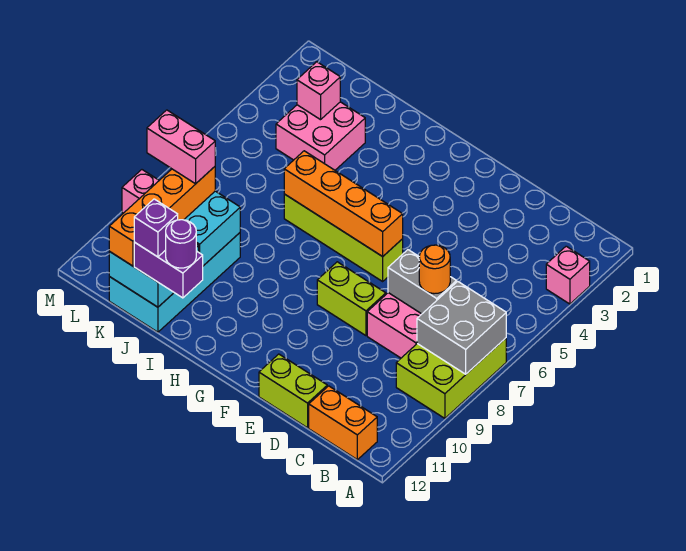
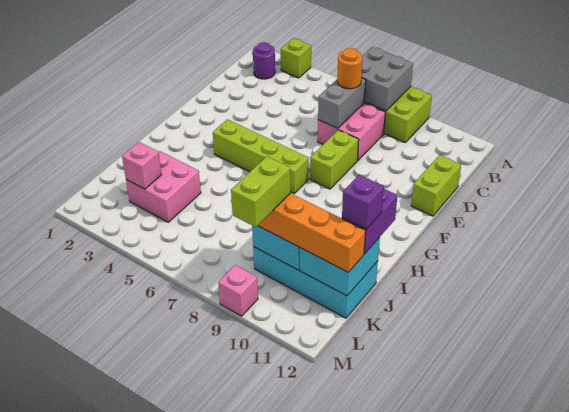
pink brick A3 level 1 -> lime brick A3 level 1
orange brick B12:C12 level 1 -> none
lime brick F6:I6 level 1 -> lime brick G4:G7 level 1
orange brick F6:I6 level 2 -> none
purple round brick I12 level 4 -> purple round brick B2 level 1
pink brick K9:L9 level 4 -> lime brick K9:L9 level 4

